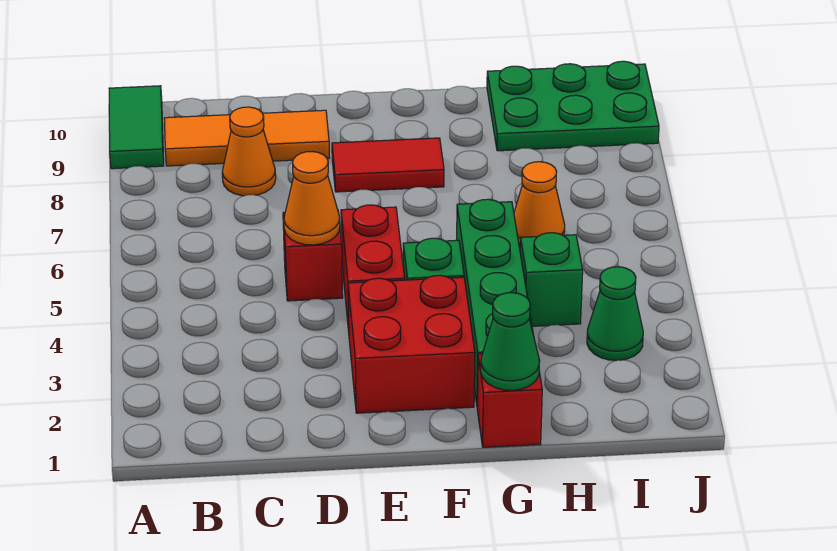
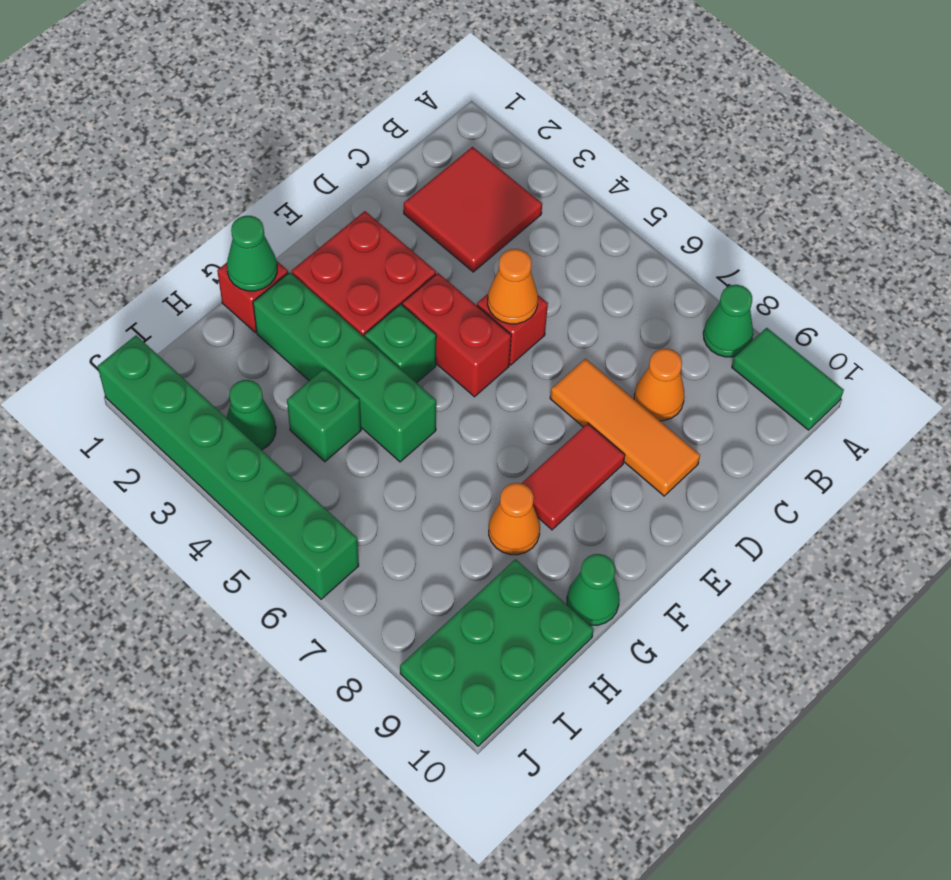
none -> green cone A8 level 1
none -> red tile B2:C3 level 1
orange tile B9:D9 level 1 -> orange tile D7:D9 level 1
none -> green cone G10 level 1
orange cone H6 level 1 -> orange cone G8 level 1
none -> green brick J1:J6 level 1

